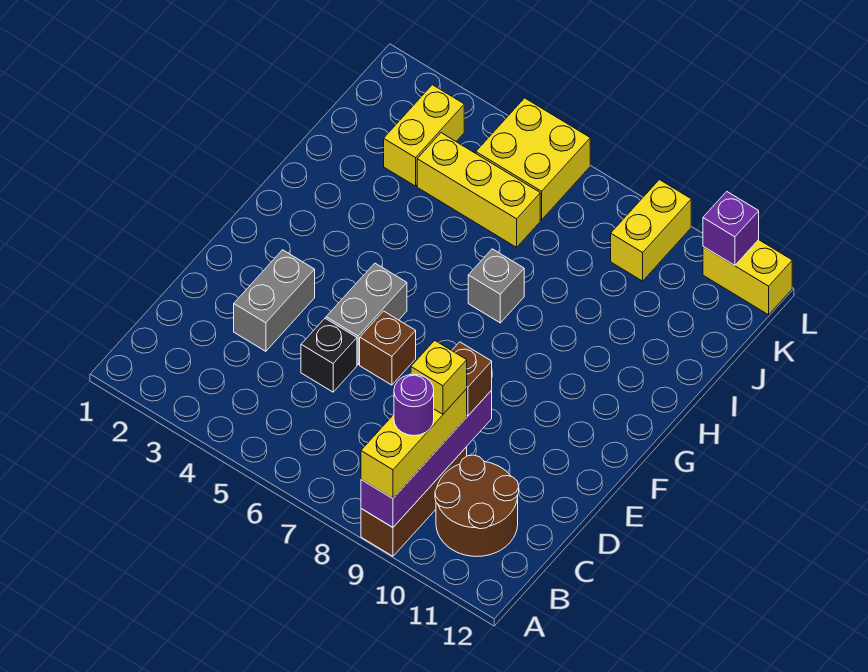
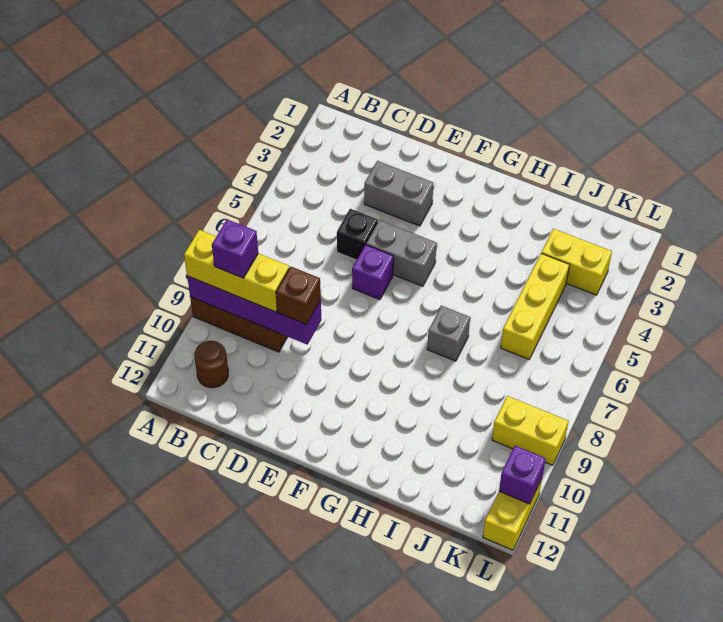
purple round brick B9 level 4 -> purple brick B9 level 4
brown round brick B10:C11 level 1 -> brown round brick B11 level 1
yellow brick C9 level 4 -> none
brown brick E6 level 1 -> purple brick E6 level 1
yellow brick K5:L6 level 1 -> none

